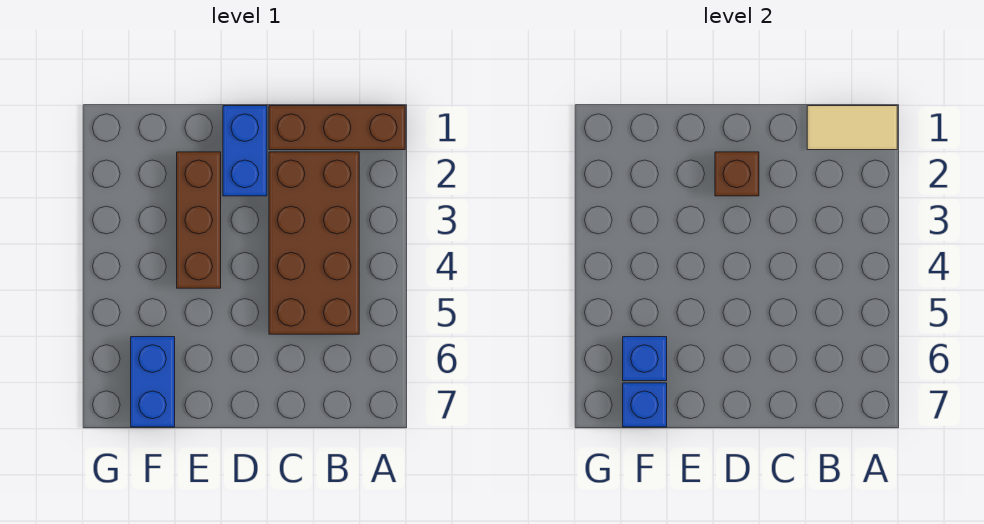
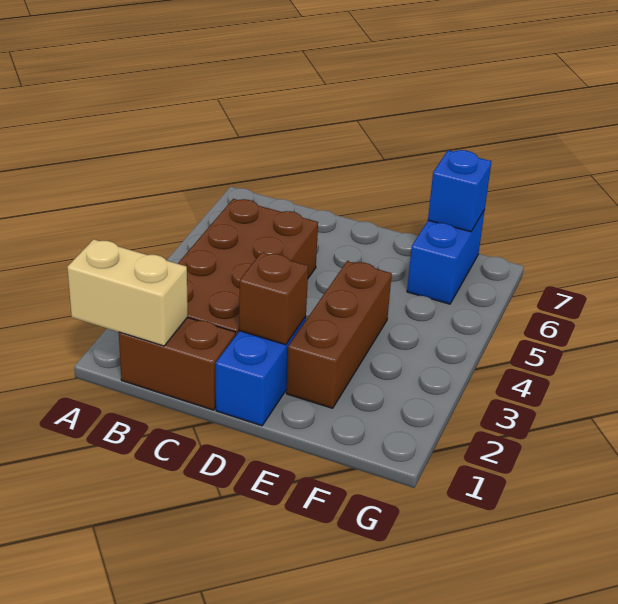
brown brick A1:C1 level 1 -> brown brick B1:C1 level 1
tan tile A1:B1 level 2 -> tan brick A1:B1 level 2
blue brick F6 level 2 -> none

